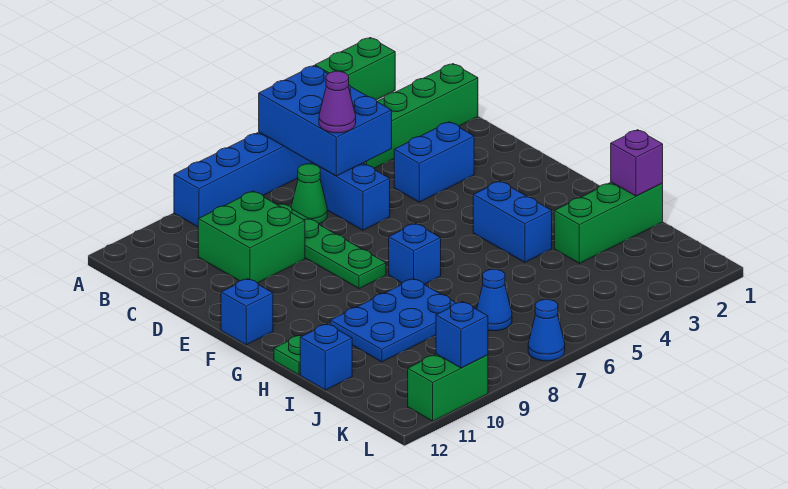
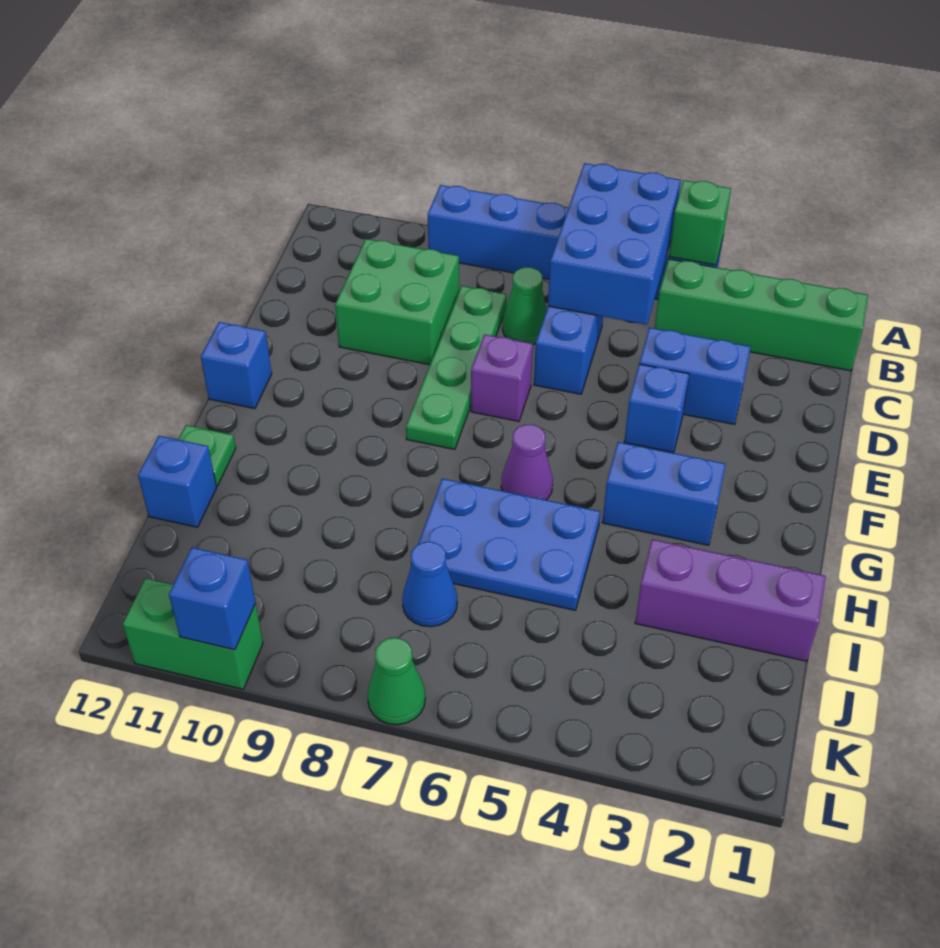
green brick A3:A4 level 2 -> green brick A4 level 2
purple cone C6 level 3 -> purple cone G6 level 1
blue brick G4:H4 level 1 -> blue brick G3:G4 level 1
blue brick G7 level 1 -> blue brick E4 level 1
blue plate H8:I10 level 1 -> blue plate H5:I7 level 1
green brick I1:I3 level 1 -> purple brick I1:I3 level 1
purple brick I1 level 2 -> purple brick E7 level 1
blue cone L7 level 1 -> green cone L7 level 1

